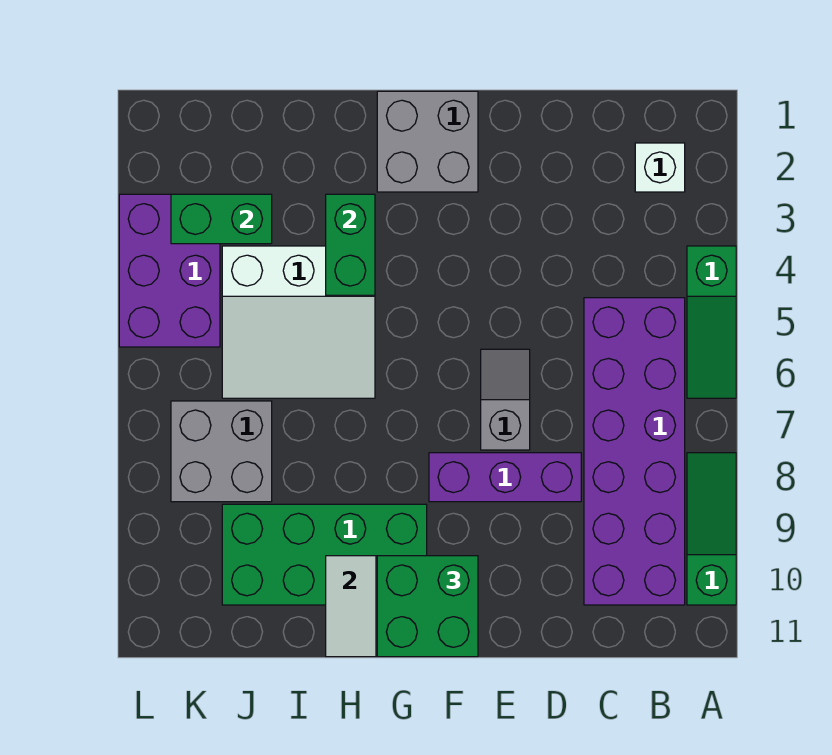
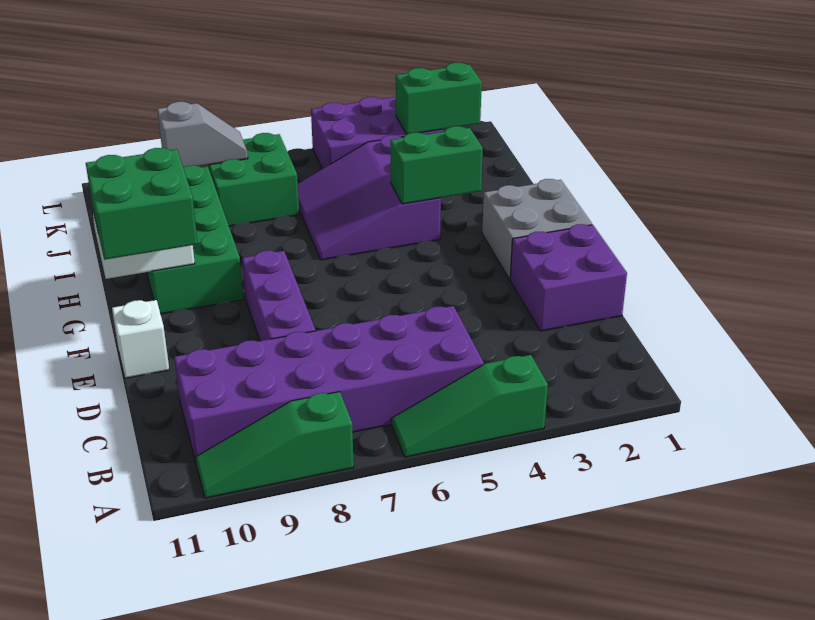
green slope A8:A10 level 1 top 10 -> green slope A8:A10 level 1 top 8
white brick B2 level 1 -> white brick E11 level 1
none -> purple brick D1:E2 level 1
grey slope E6:E7 level 1 top 7 -> grey slope K8:K9 level 2 top 9
white slope H4:J6 level 1 top 4 -> purple slope H4:J6 level 1 top 4
green brick J3:K3 level 2 -> green brick K2:K3 level 2
grey brick J7:K8 level 1 -> green brick J7:K8 level 1

